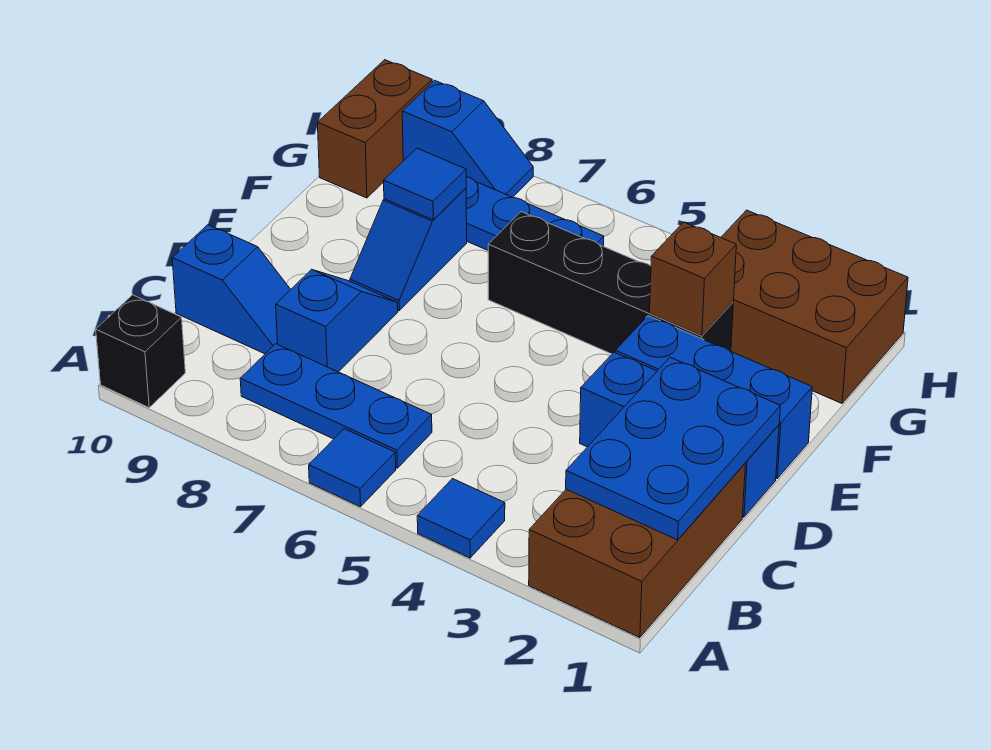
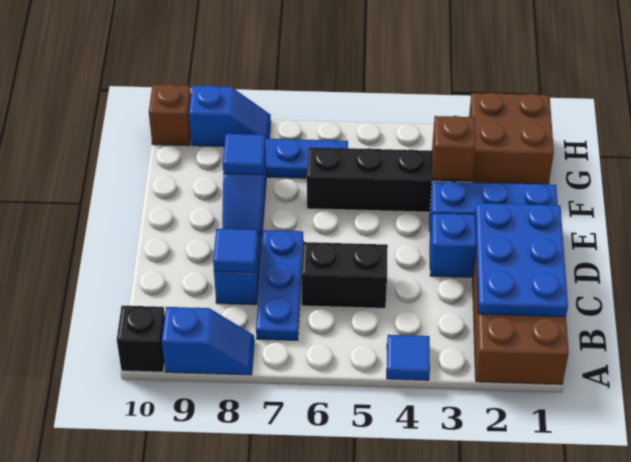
blue tile A6 level 1 -> blue tile C8 level 2
blue plate B6:B8 level 1 -> blue plate B7:D7 level 1
none -> black brick C5:C6 level 1
blue slope C9:C10 level 1 top 10 -> blue slope A8:A9 level 1 top 9
brown brick G1:H3 level 1 -> brown brick G1:H2 level 1
brown brick G10:H10 level 1 -> brown brick H10 level 1

